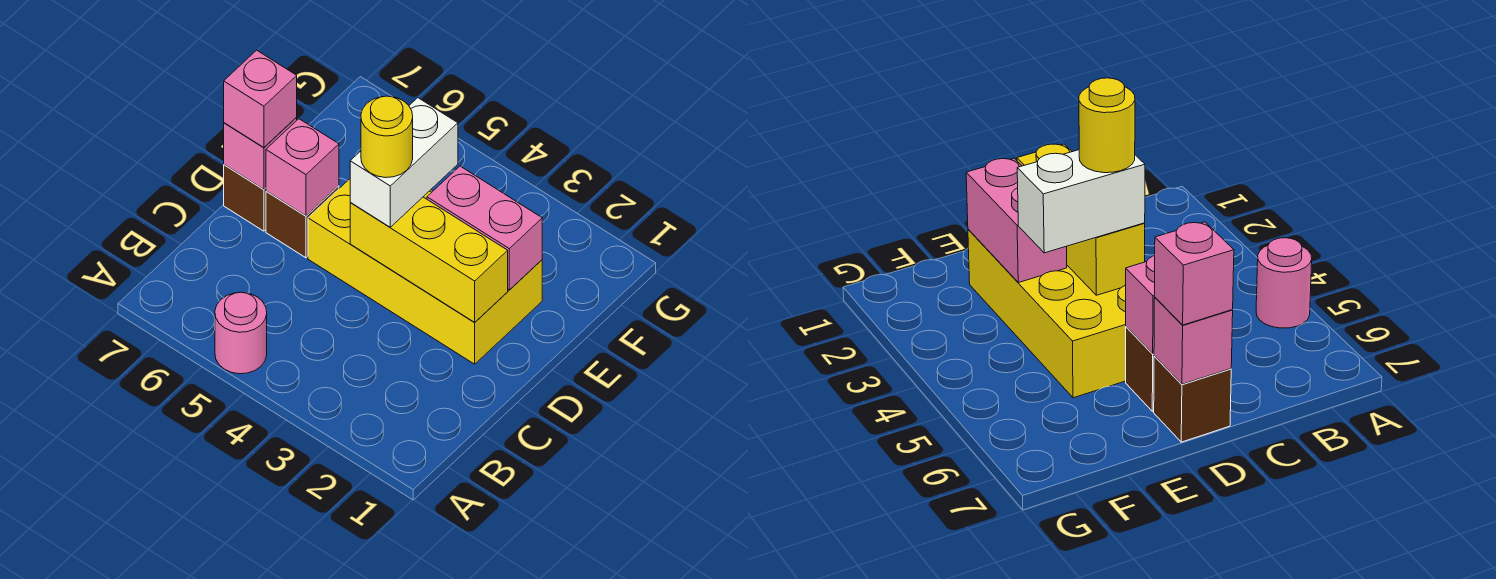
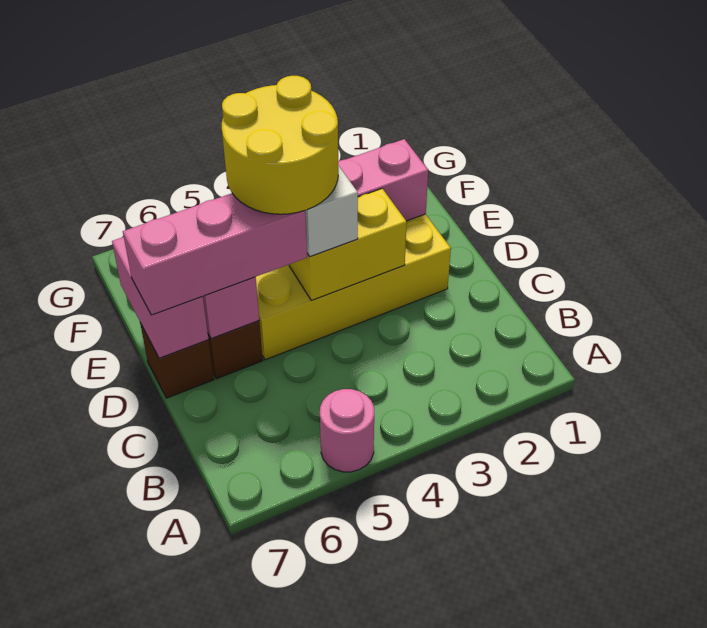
yellow brick D2:D4 level 2 -> yellow brick D3:D4 level 2
yellow round brick D4 level 4 -> yellow round brick D4:E5 level 4
pink brick D7 level 2 -> pink brick D7:E7 level 2
pink brick D7 level 3 -> pink brick D5:D7 level 3

